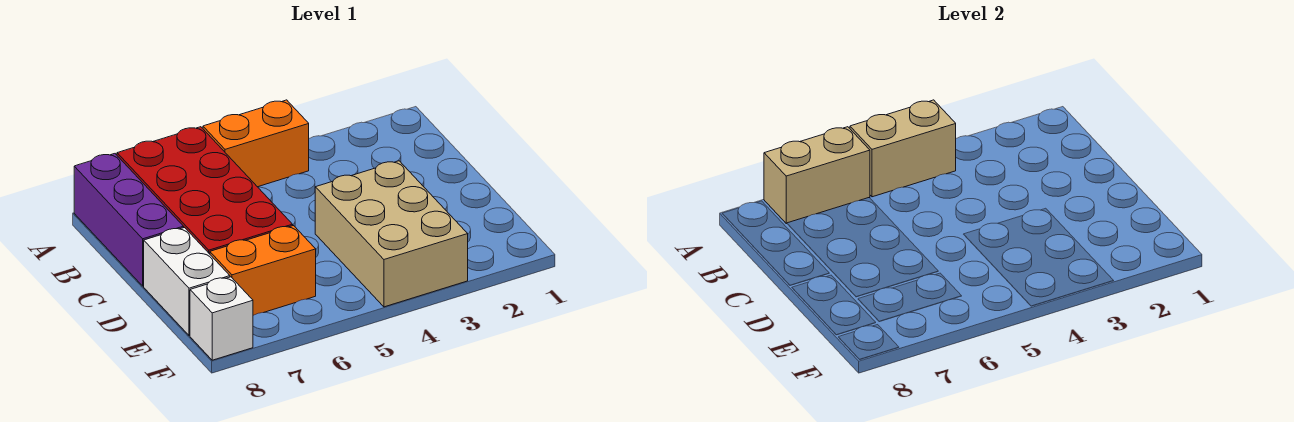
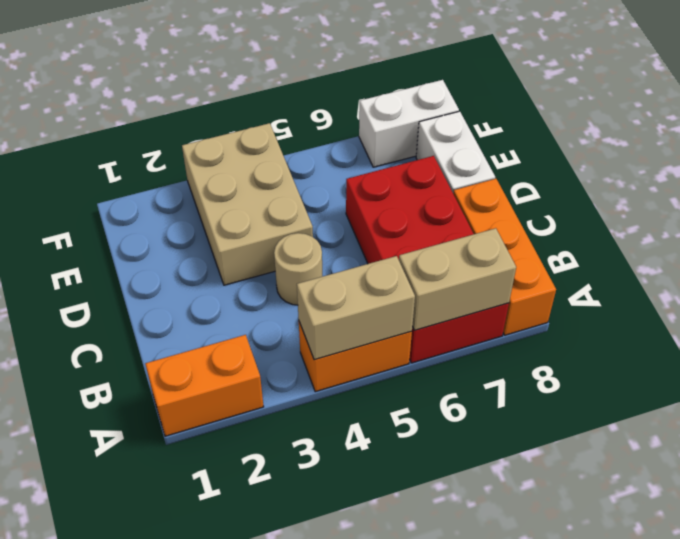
purple brick A8:C8 level 1 -> orange brick A8:C8 level 1
none -> tan round brick C4 level 1
orange brick E6:E7 level 1 -> orange brick A1:A2 level 1
white brick F8 level 1 -> white brick F7:F8 level 1

